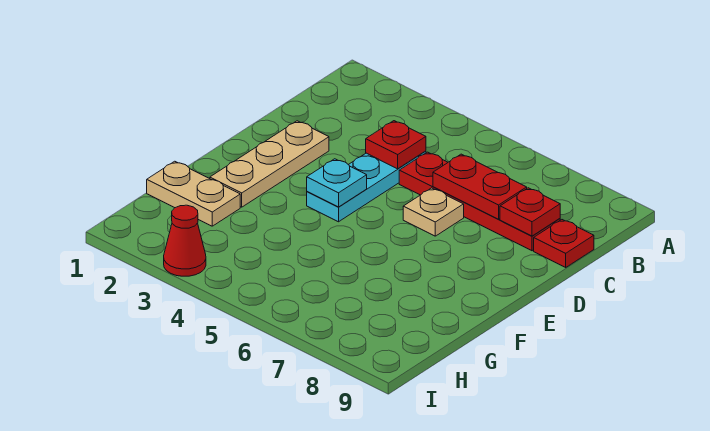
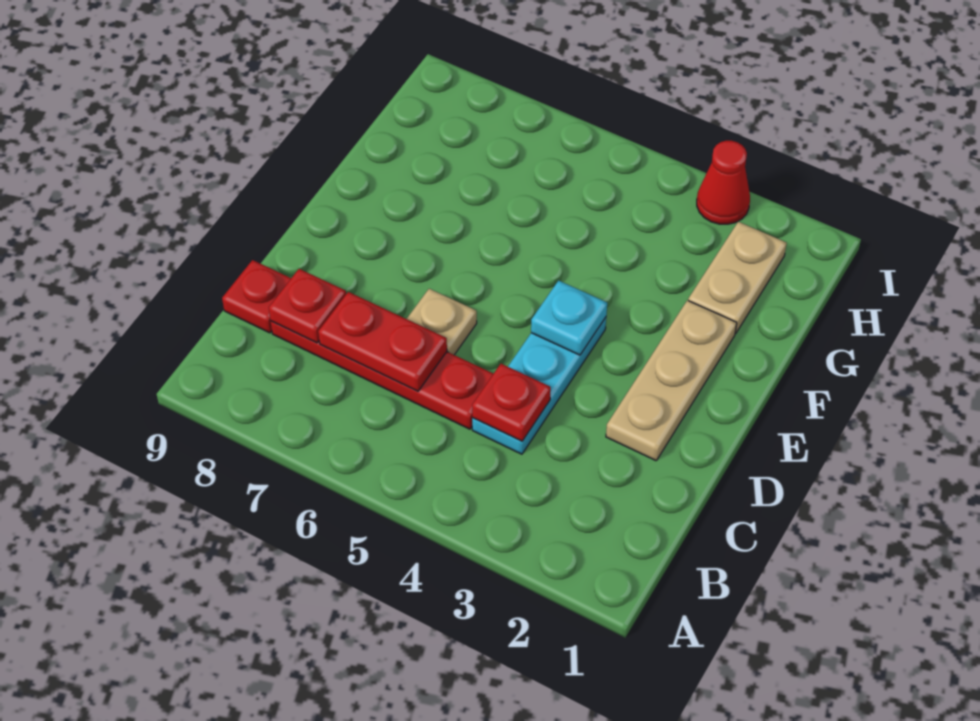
tan plate G1:G2 level 1 -> tan plate G2:H2 level 1

